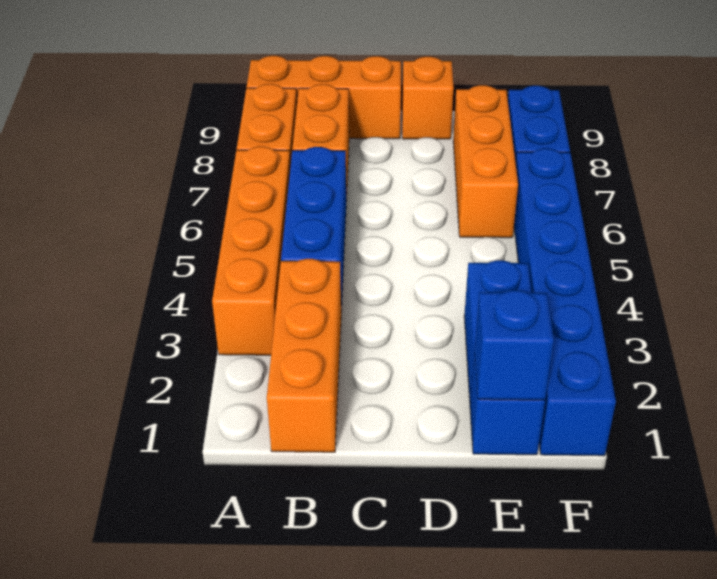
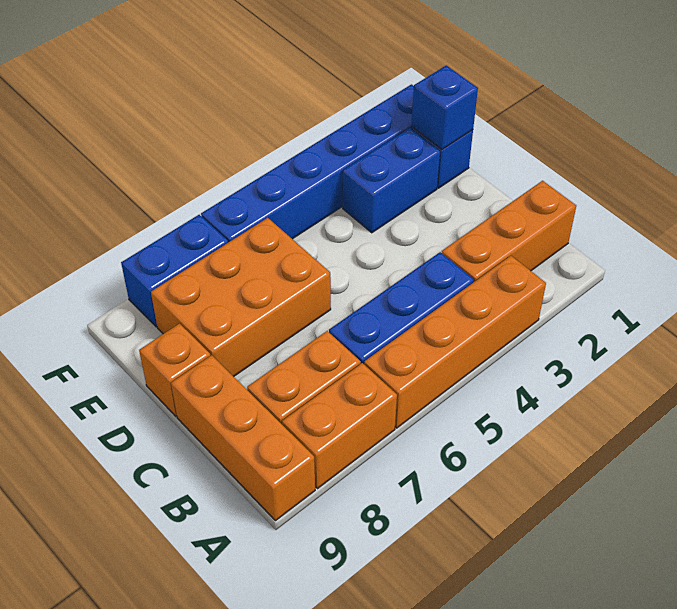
orange brick E6:E8 level 1 -> orange brick D6:E8 level 1

